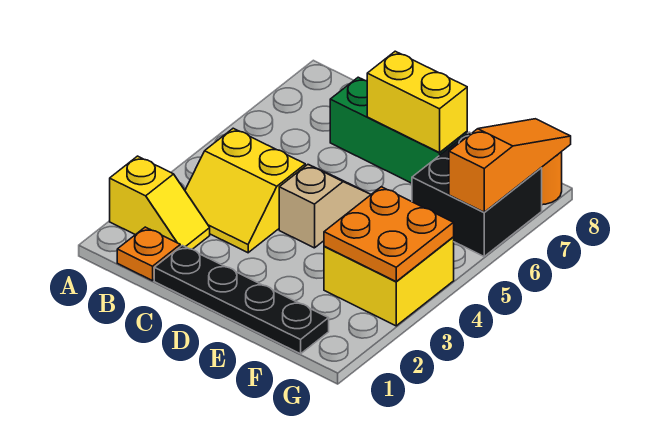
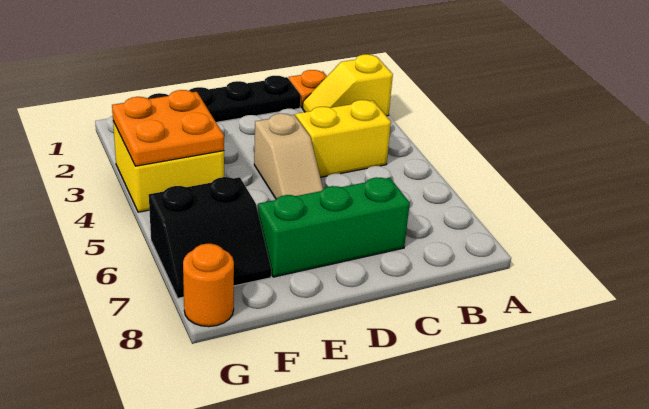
yellow brick D7:E7 level 2 -> none
black brick F6:G7 level 1 -> black slope F6:G7 level 1 top 6
orange slope G6:G8 level 2 top 6 -> none

